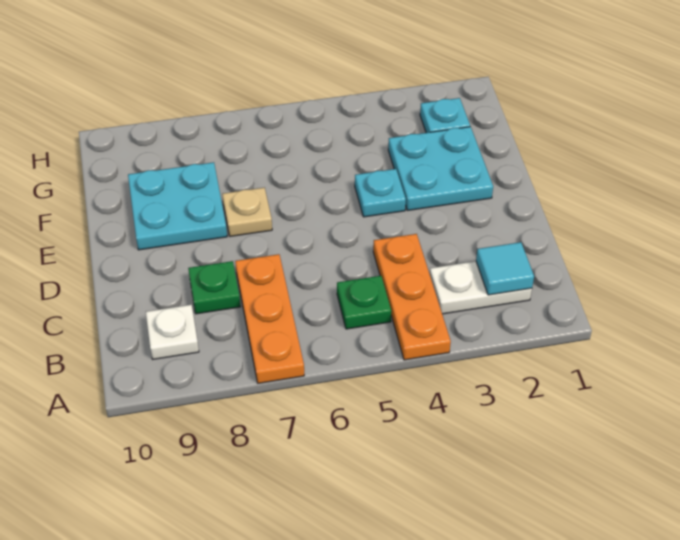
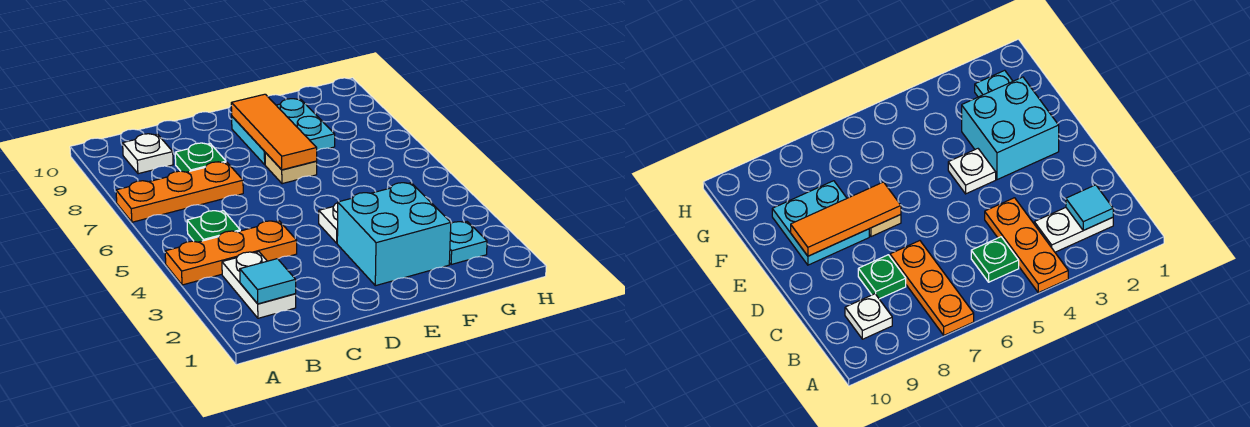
cyan plate E2:F3 level 1 -> cyan brick E2:F3 level 1
cyan plate E4 level 1 -> white plate E4 level 1
none -> orange tile E7:E9 level 2

